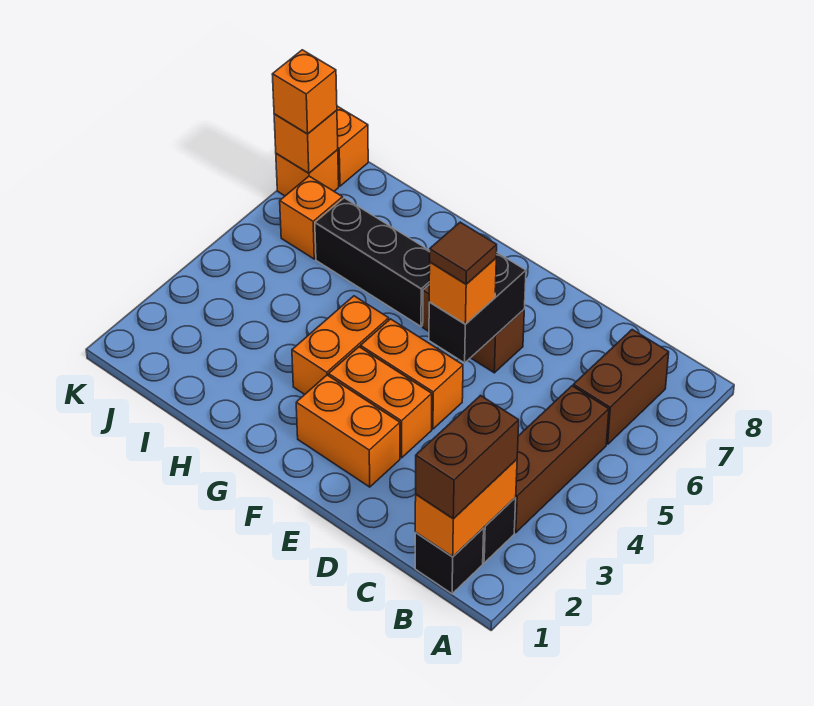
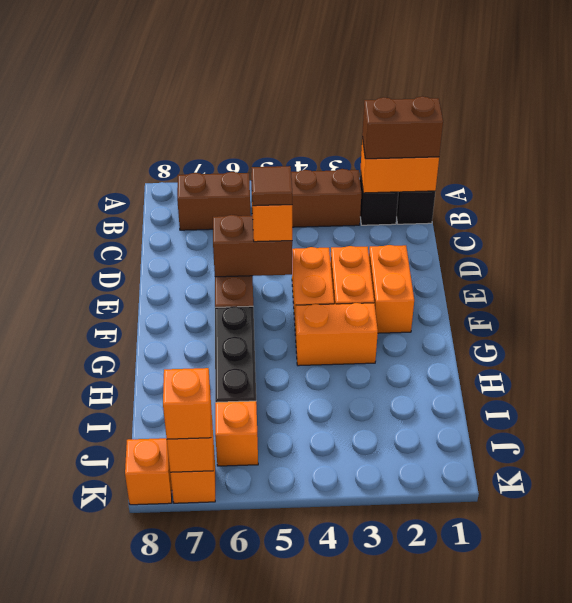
black brick E5:E6 level 2 -> brown brick E5:E6 level 2

